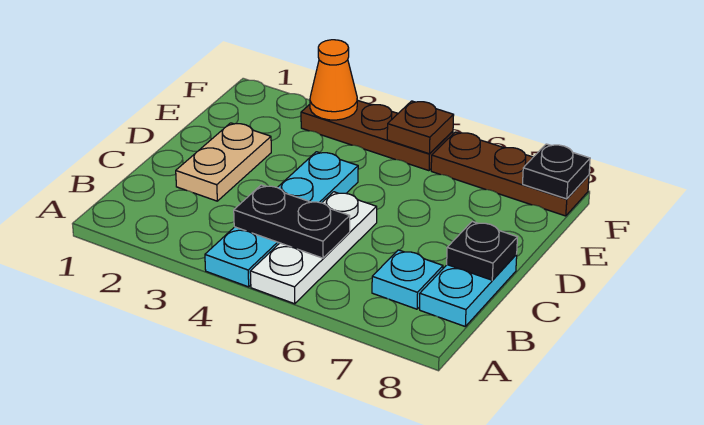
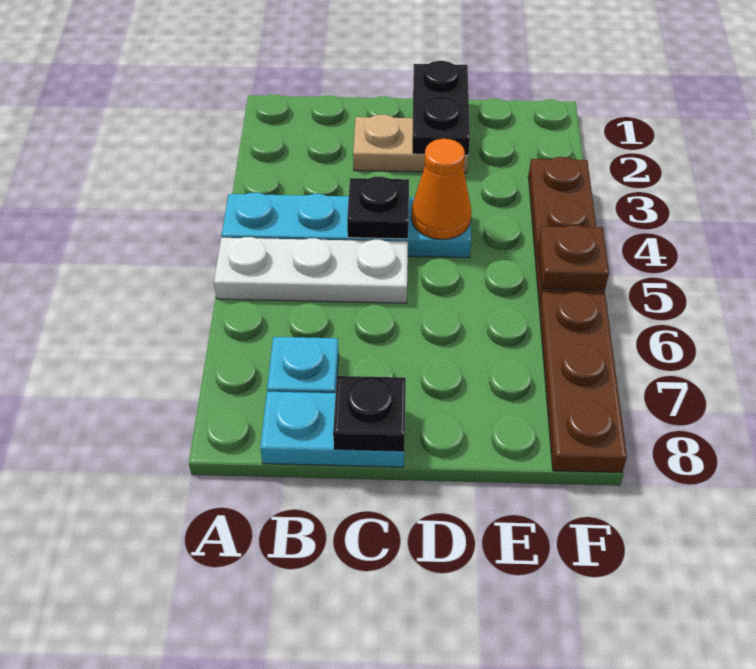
black plate B4:B5 level 2 -> black plate D1:D2 level 2
orange cone F3 level 2 -> orange cone D4 level 2
black plate F8 level 2 -> black plate C4 level 2

